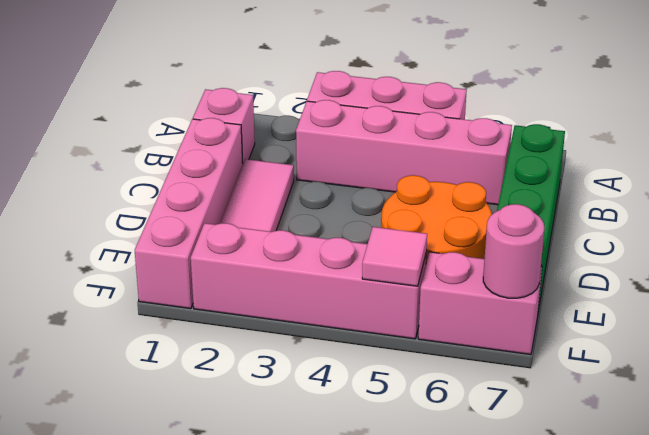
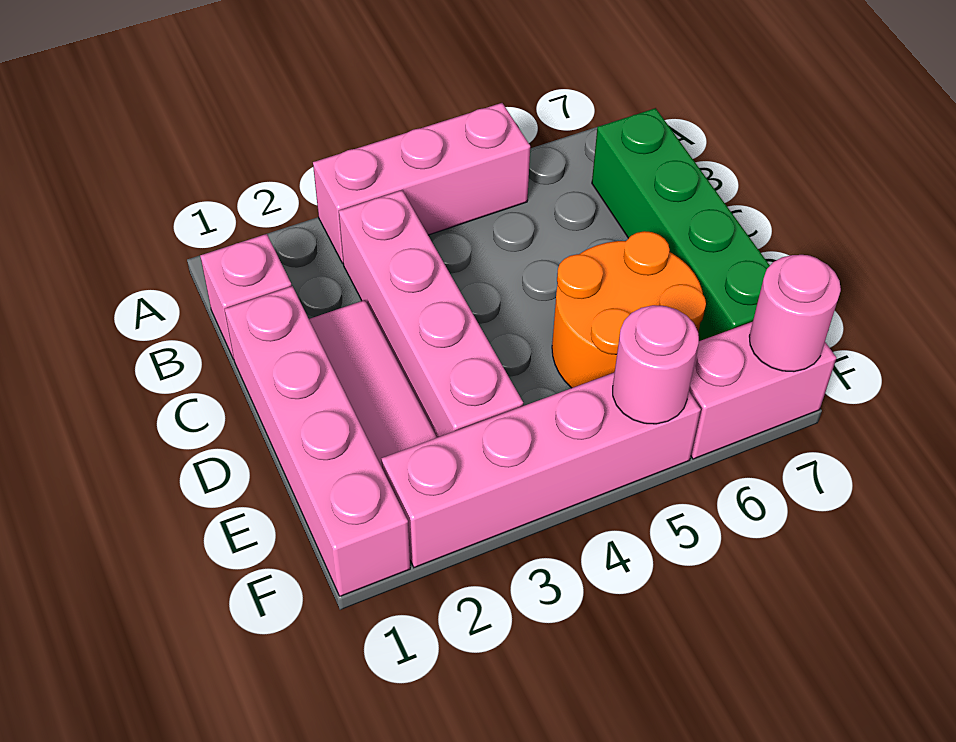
pink brick B3:B6 level 1 -> pink brick B3:E3 level 1
pink tile F5 level 2 -> pink round brick F5 level 2

